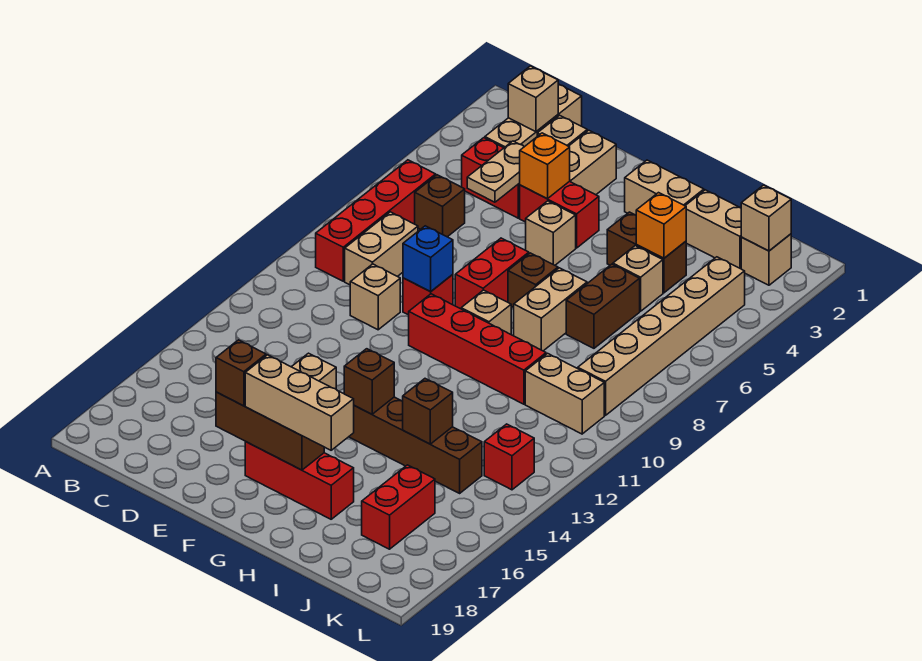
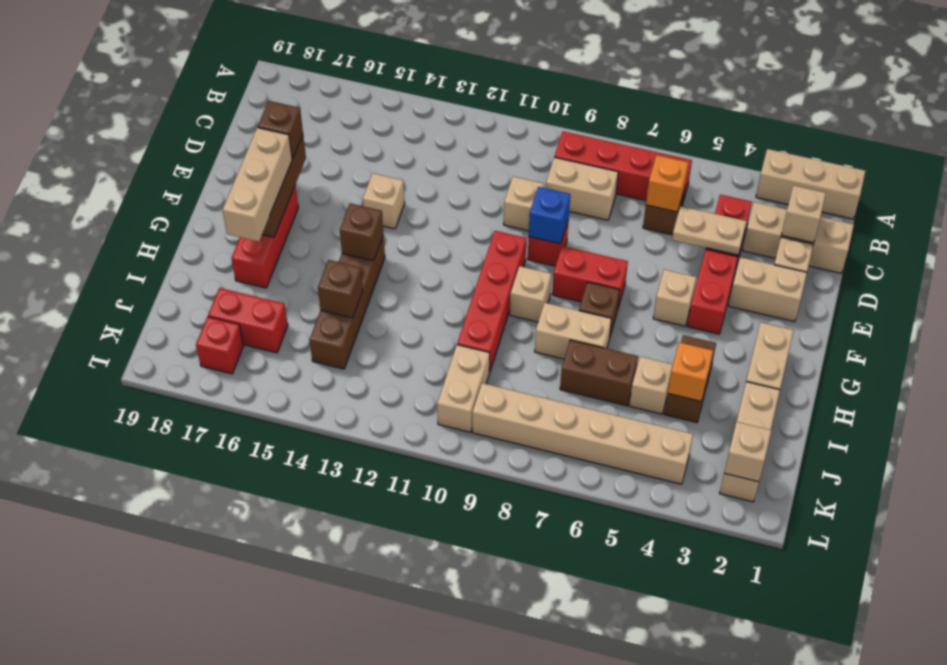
none -> tan brick A1:A3 level 1
orange brick E4 level 2 -> orange brick C6 level 2
red brick K13 level 1 -> red brick K17 level 1

